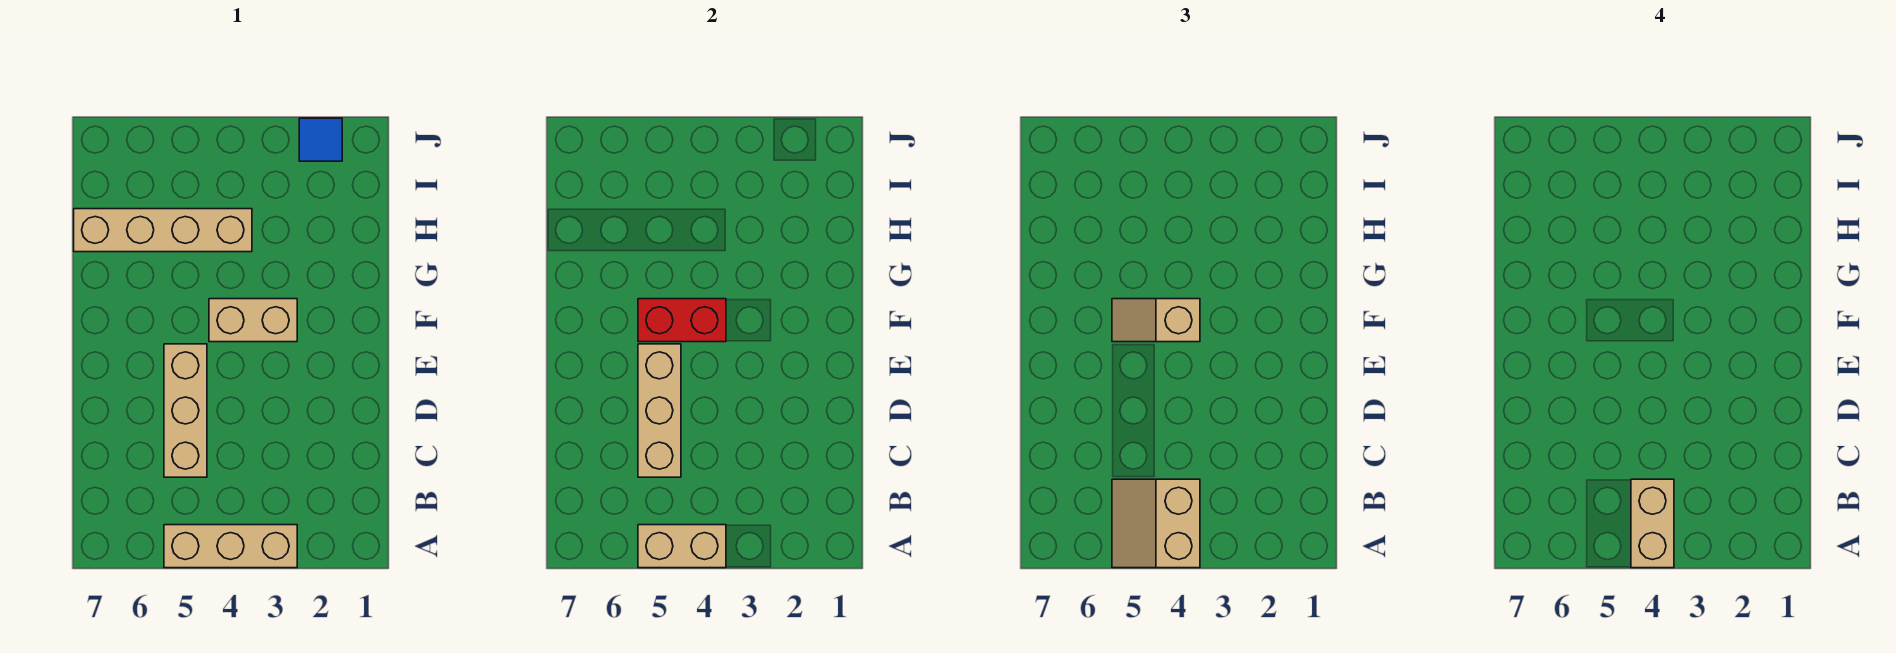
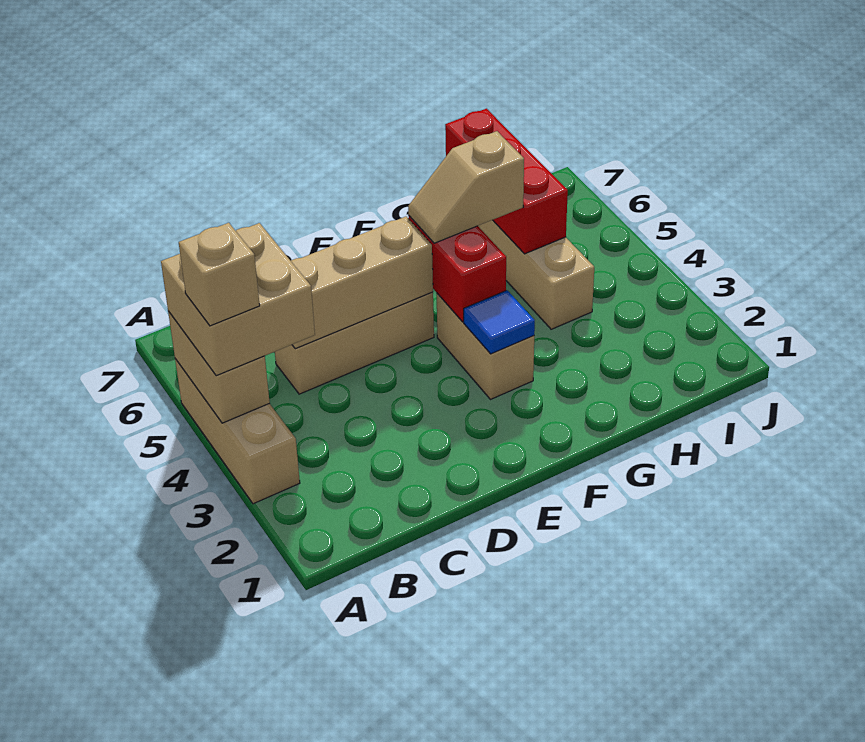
tan slope A4:B5 level 3 top 4 -> tan brick A4:B5 level 3
tan brick A4:B4 level 4 -> tan brick A4 level 4
tan slope F4:F5 level 3 top 4 -> tan slope F5:G5 level 3 top G
none -> red brick H5:H7 level 2
blue tile J2 level 1 -> blue tile F3 level 2

